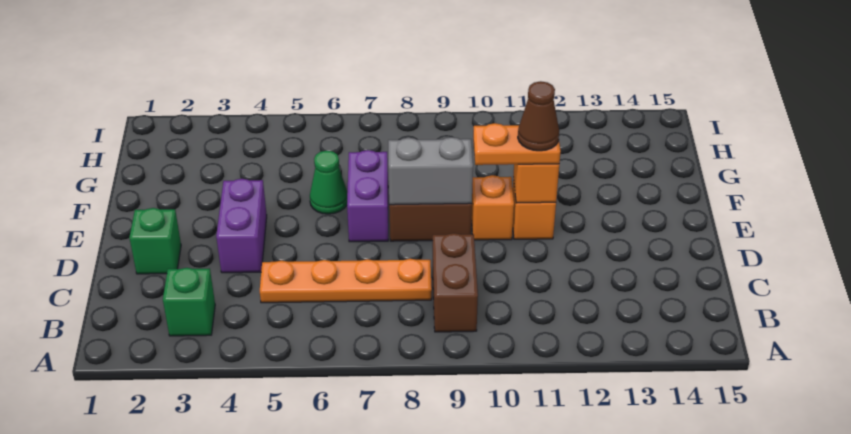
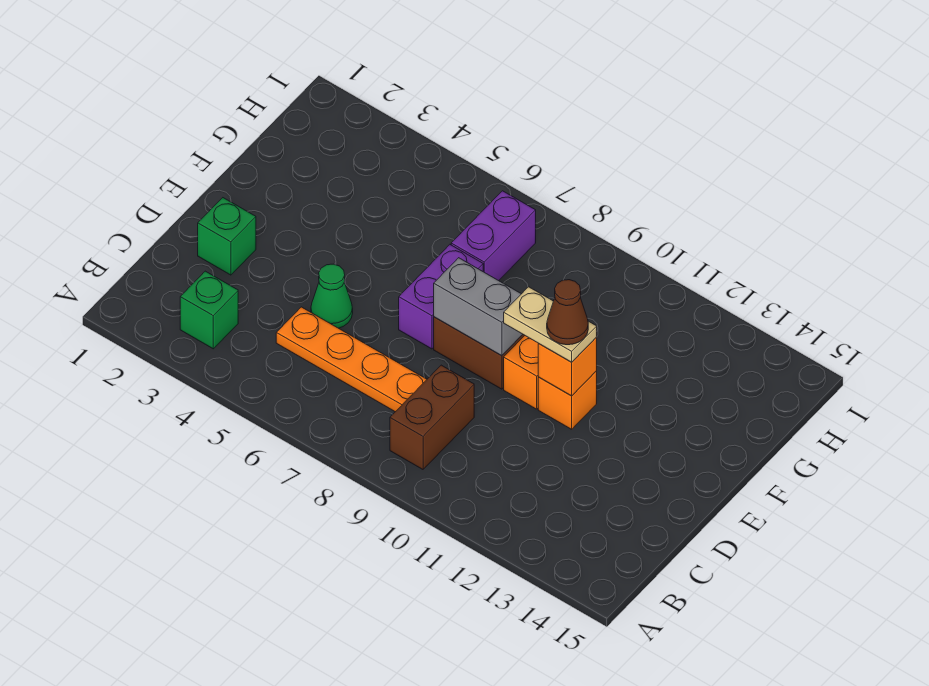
purple brick D4:E4 level 1 -> purple brick G7:H7 level 1
orange plate E10:E11 level 3 -> tan plate E10:E11 level 3
green cone F6 level 1 -> green cone D5 level 1

